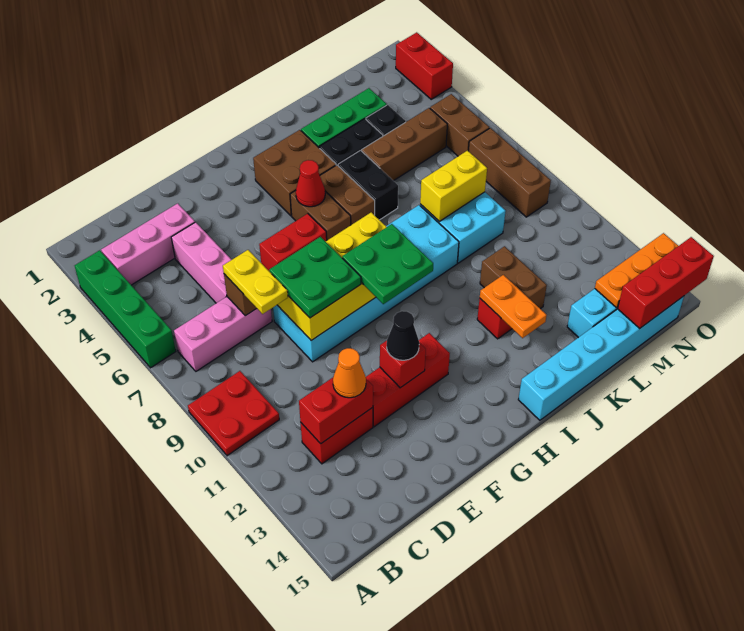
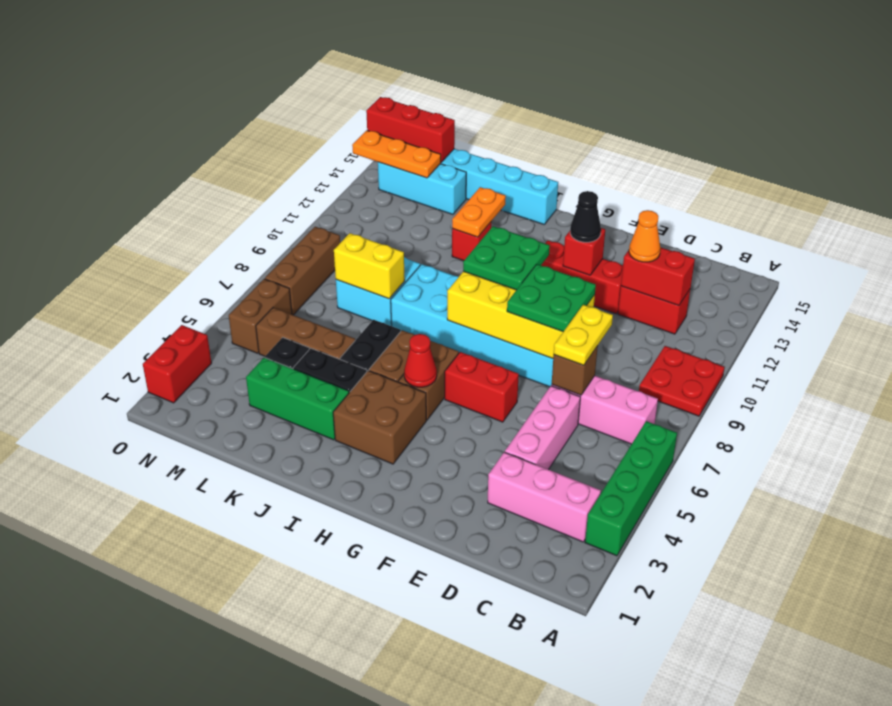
brown brick K11:K12 level 1 -> none

